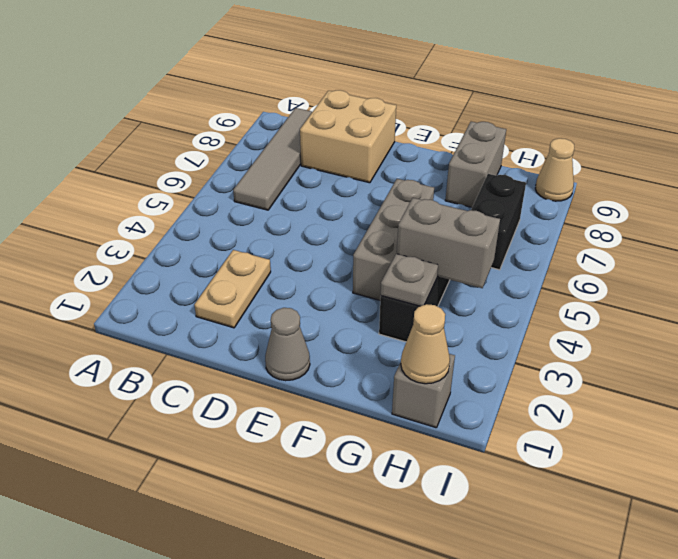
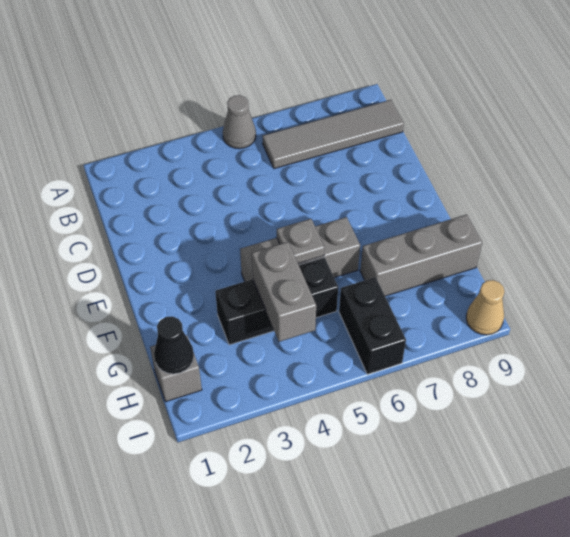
tan plate C2:C3 level 1 -> none
tan brick C8:D9 level 1 -> none
grey cone E1 level 1 -> grey cone A5 level 1
grey plate G3 level 2 -> grey plate F5 level 2
grey brick G8:G9 level 1 -> grey brick G7:G9 level 1
tan cone H1 level 2 -> black cone H1 level 2
black brick H6:H7 level 1 -> black brick H6:I6 level 1

